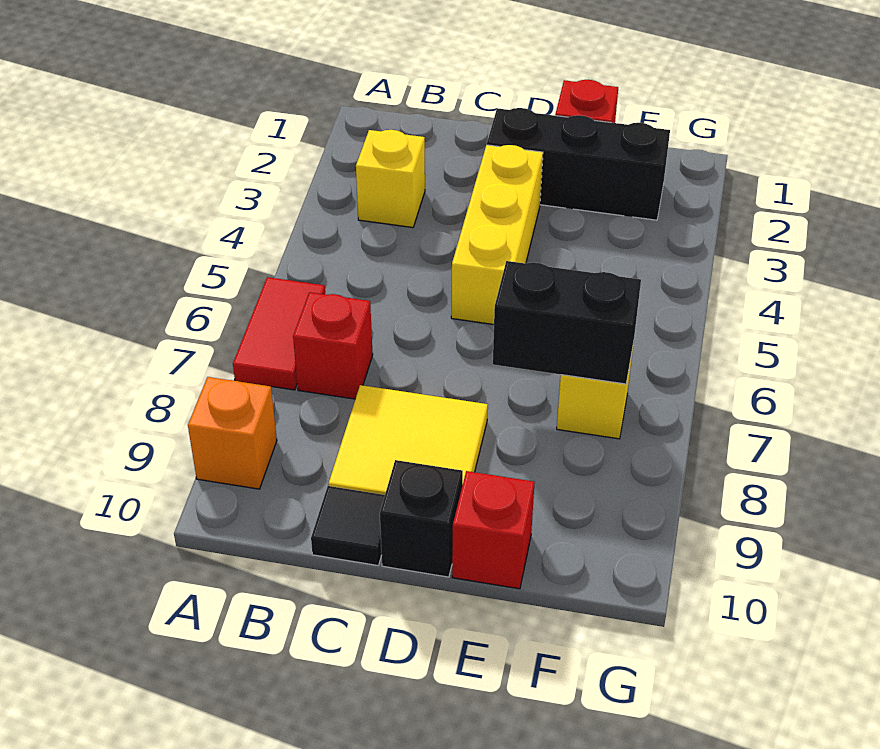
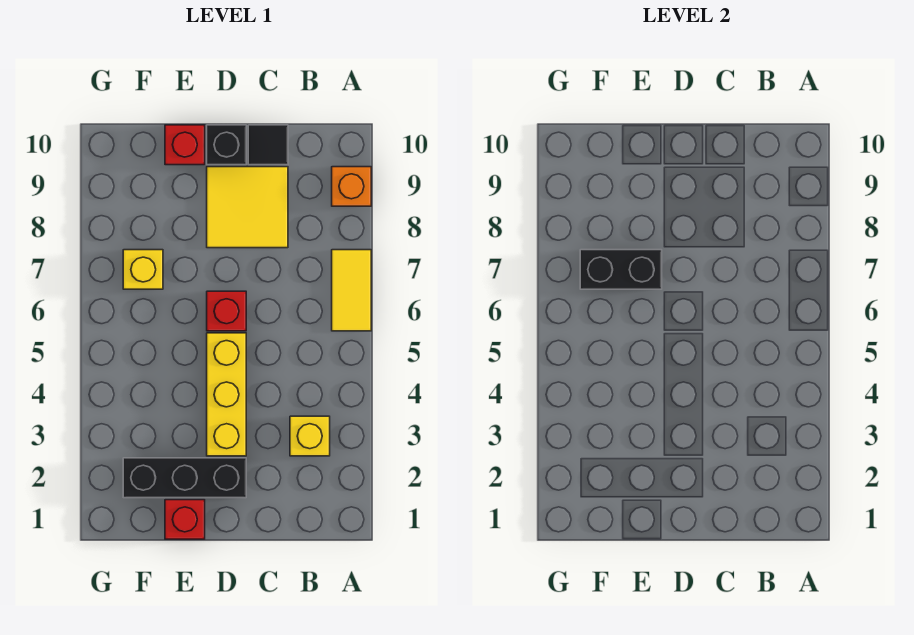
red tile A6:A7 level 1 -> yellow tile A6:A7 level 1
red brick B7 level 1 -> red brick D6 level 1

